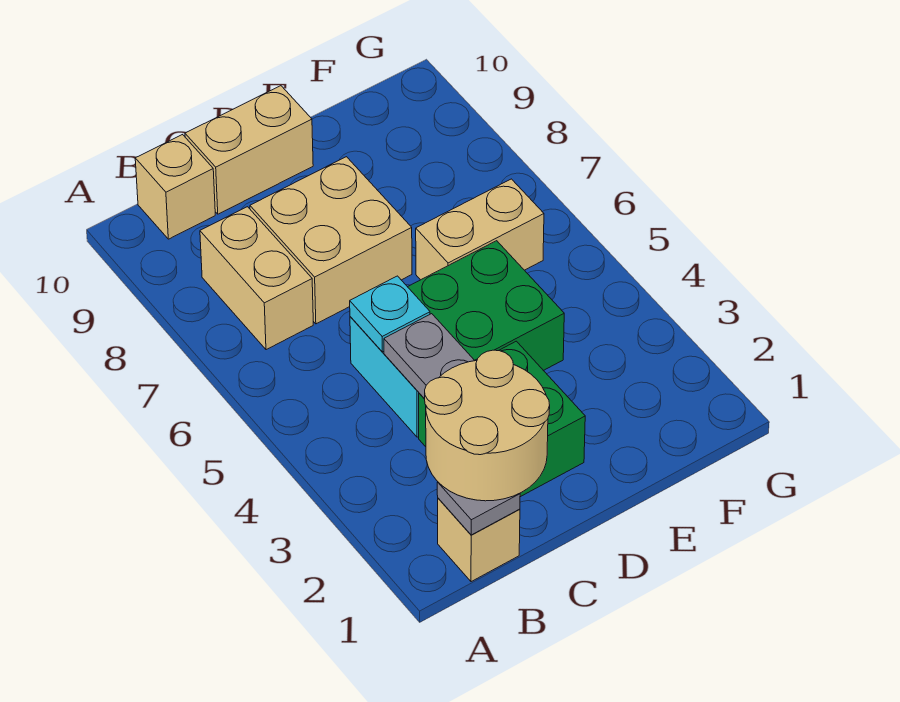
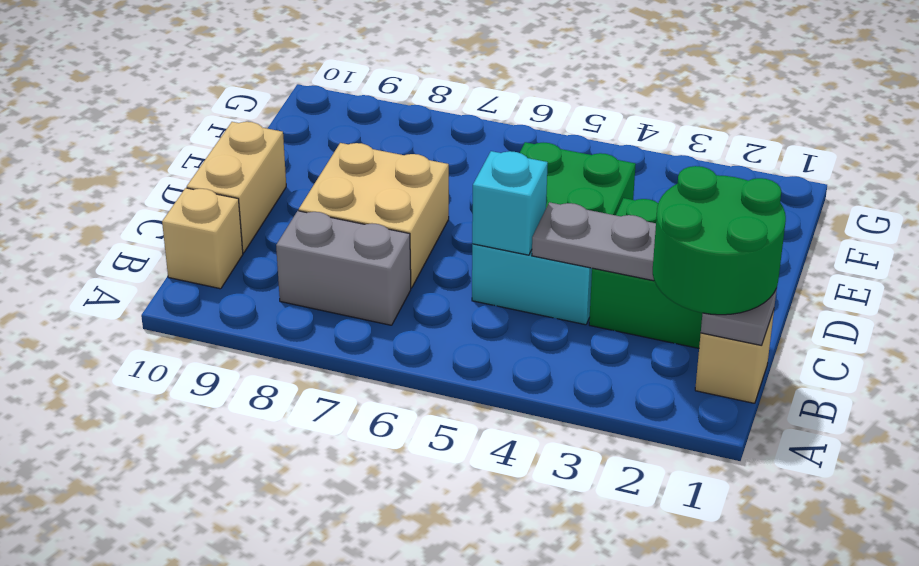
tan round brick B1:C2 level 3 -> green round brick B1:C2 level 3
tan brick B7:B8 level 1 -> grey brick B7:B8 level 1
cyan plate C5 level 2 -> cyan brick C5 level 2
tan brick E6:F6 level 1 -> none

